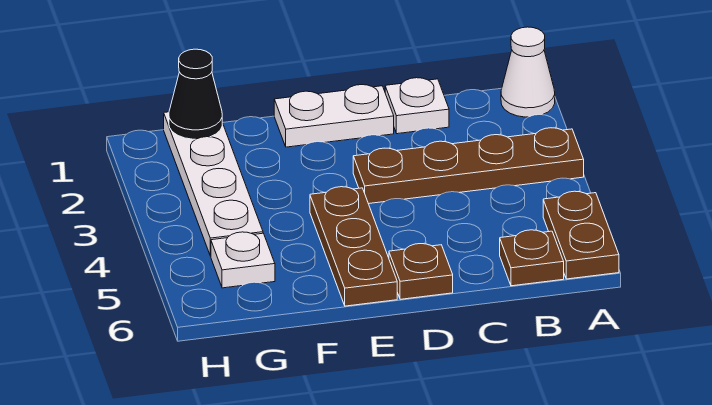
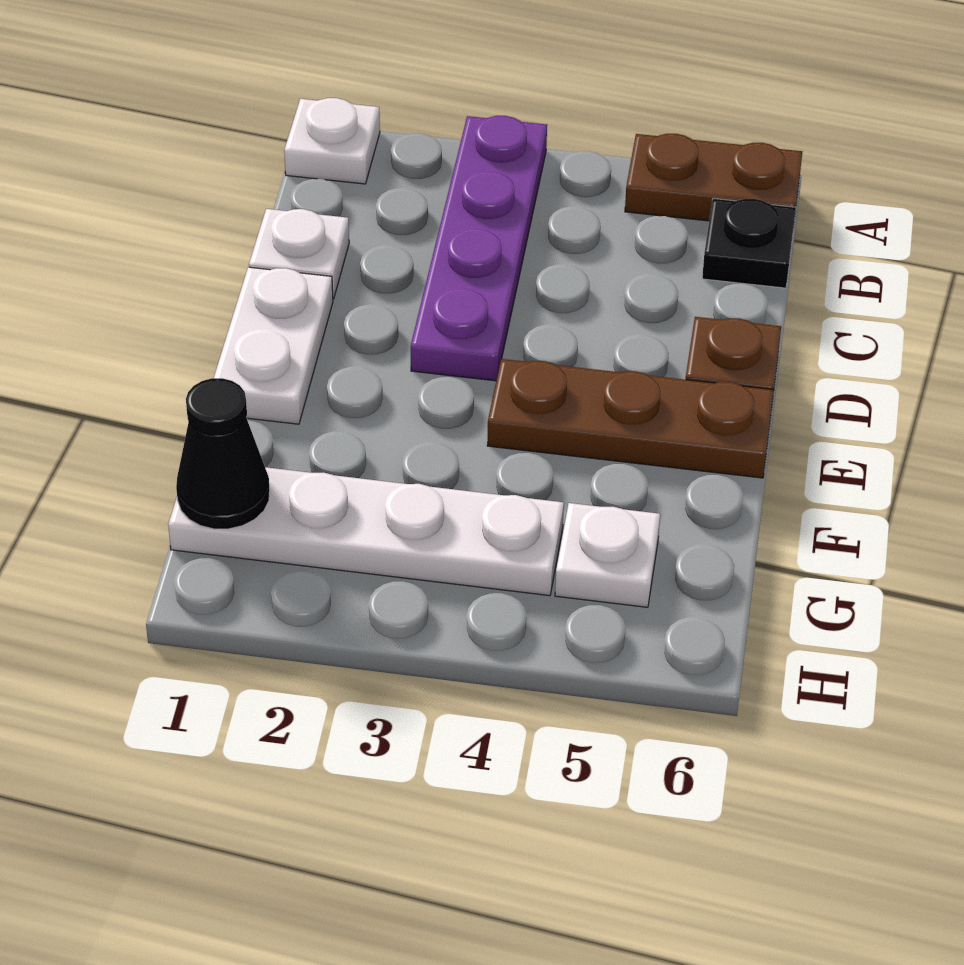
white cone A1 level 1 -> white plate A1 level 1
brown plate A3:D3 level 1 -> purple plate A3:D3 level 1
brown plate B6 level 1 -> black plate B6 level 1

